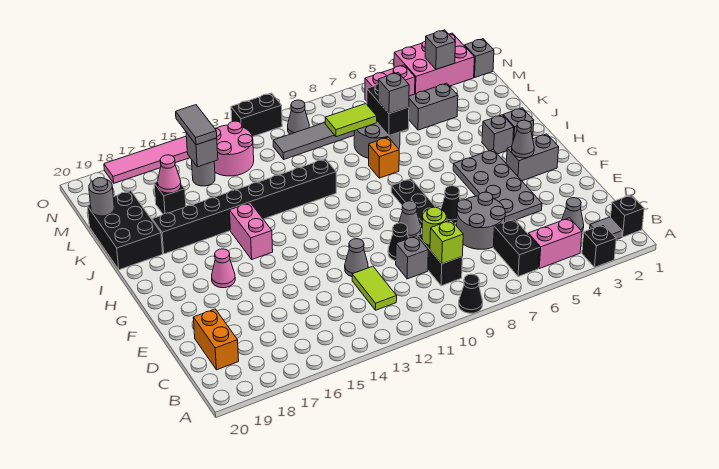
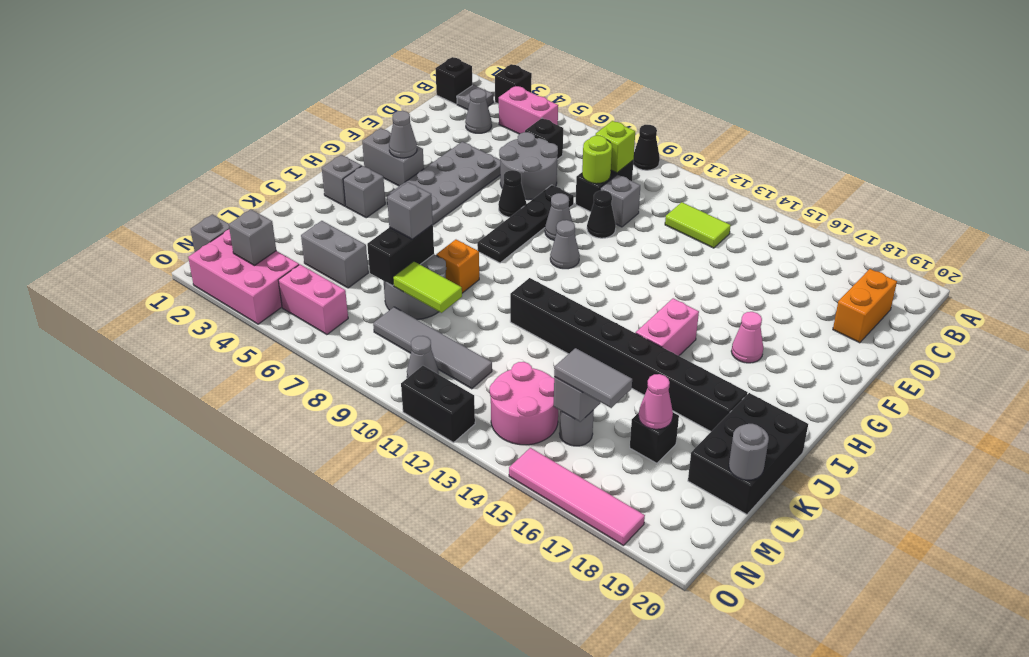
black brick B6:C6 level 1 -> black brick C6 level 1
lime tile C12:D12 level 1 -> lime tile C12:C13 level 1
grey cone E12 level 1 -> grey cone G10 level 1
grey tile M15:N15 level 3 -> grey tile M15:M16 level 3

